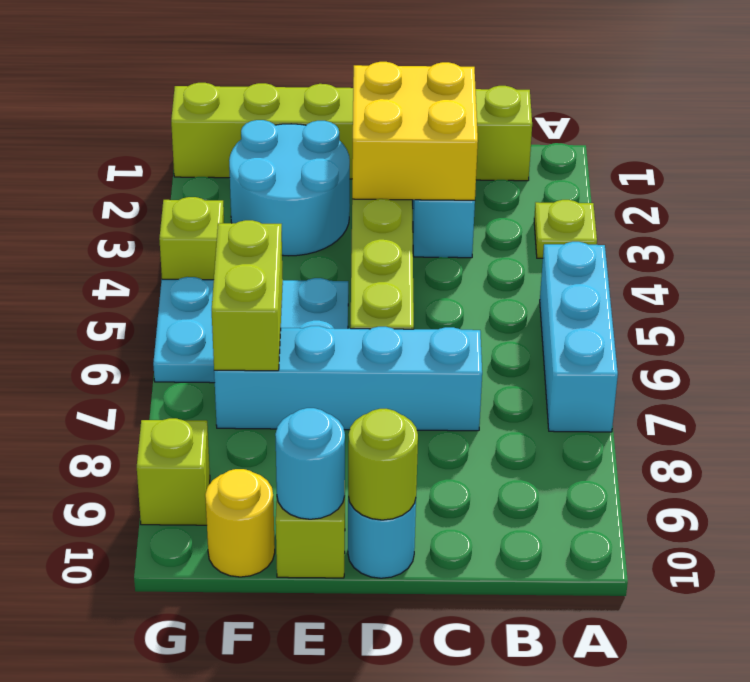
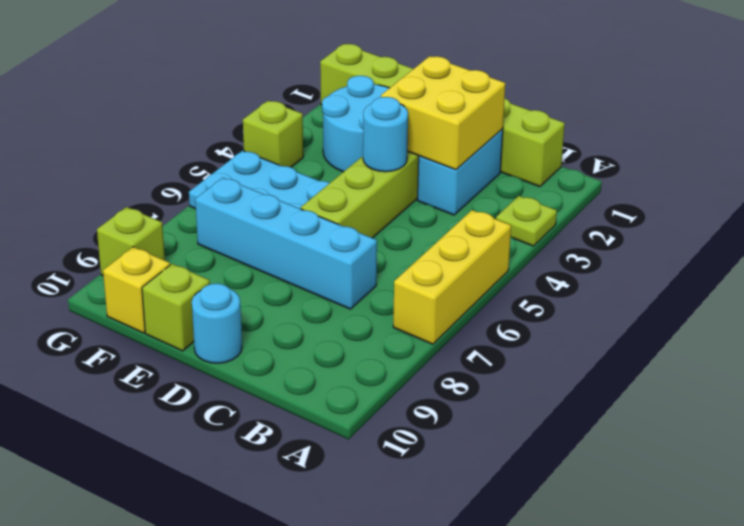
cyan brick A5:A7 level 1 -> yellow brick A5:A7 level 1
lime round brick D10 level 2 -> none
cyan round brick E10 level 2 -> cyan round brick D4 level 2
lime brick F6:F7 level 2 -> none
yellow round brick F10 level 1 -> yellow brick F10 level 1

